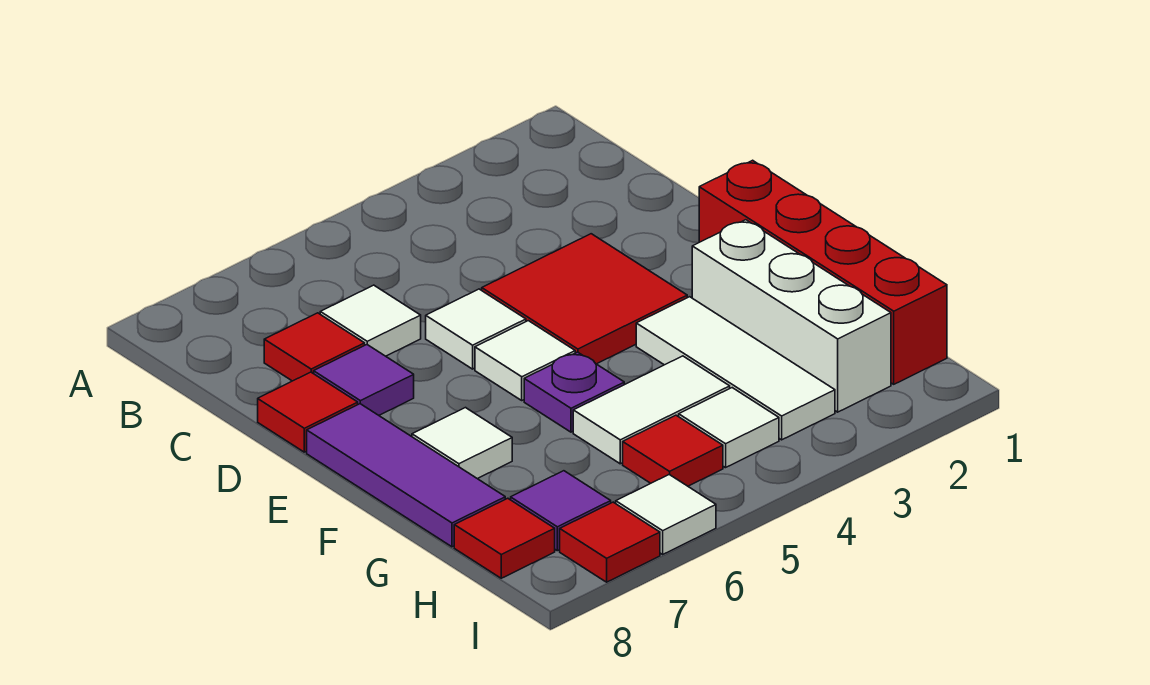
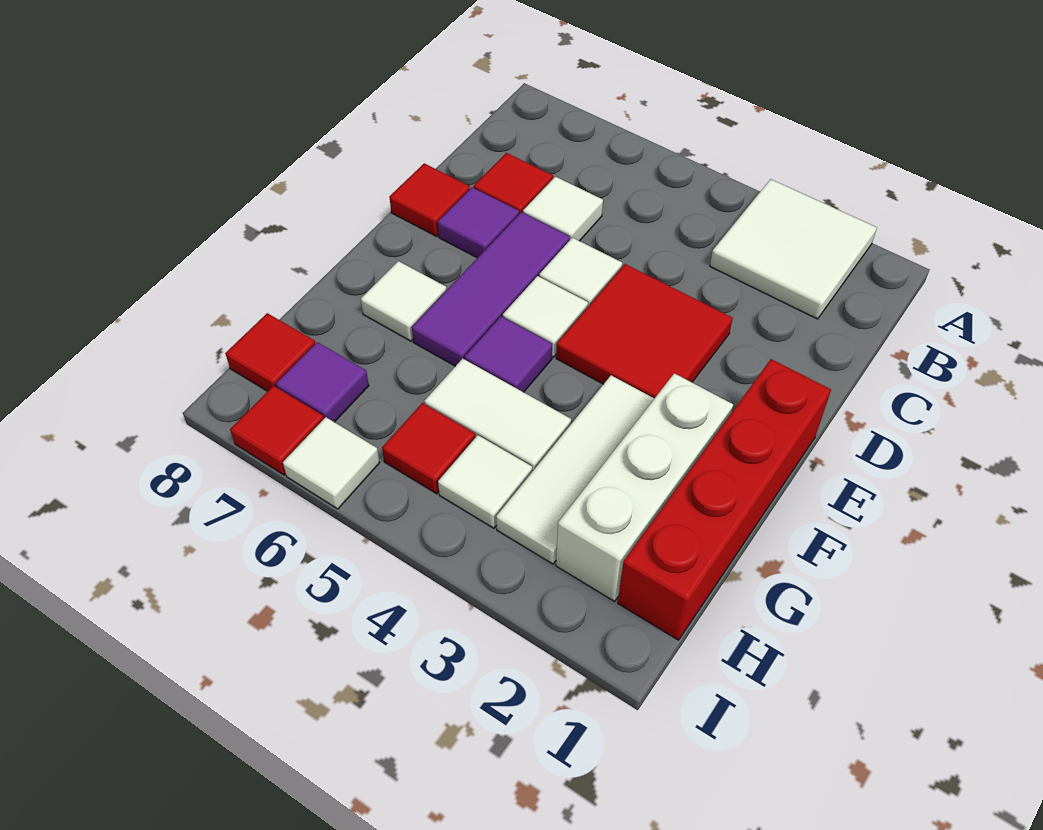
none -> white tile A2:B3 level 1
purple tile E8:G8 level 1 -> purple tile D6:F6 level 1
purple plate F5 level 1 -> purple tile F5 level 1

